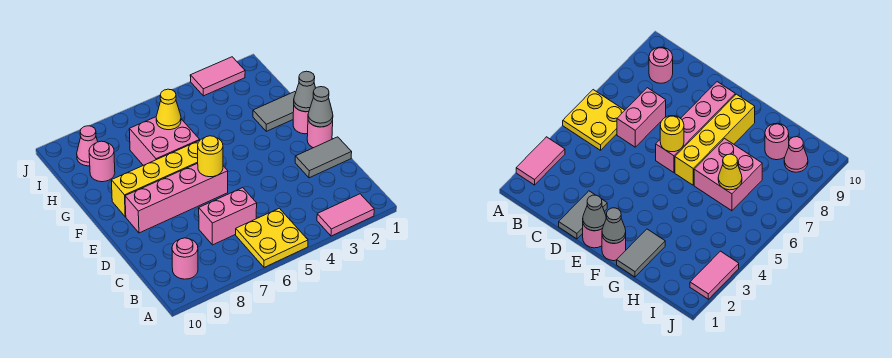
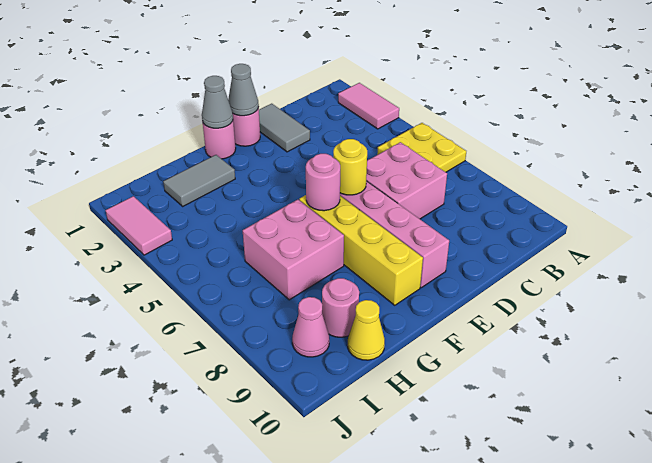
pink round brick B9 level 1 -> pink round brick F6 level 2
pink brick C6:C7 level 1 -> pink brick C6:D7 level 1
grey tile G1:G2 level 1 -> grey tile G2:H2 level 1
yellow cone H6 level 2 -> yellow cone H10 level 1

